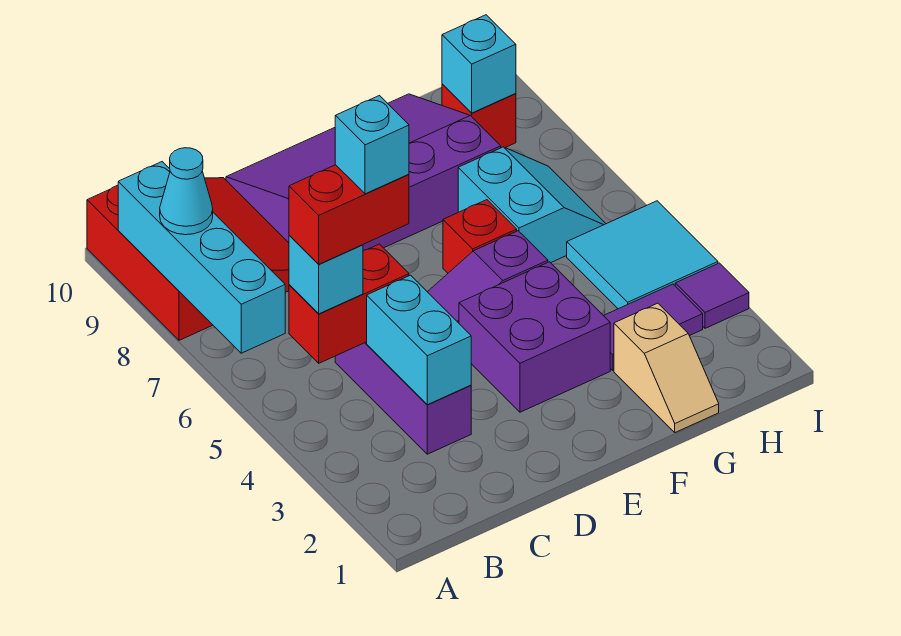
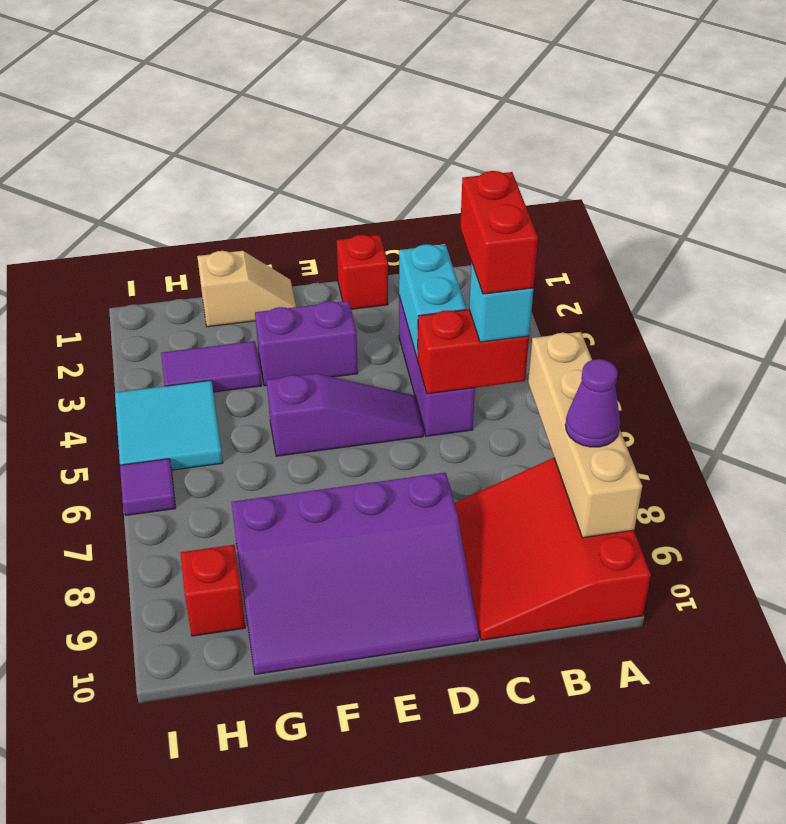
cyan brick A6:A9 level 2 -> tan brick A6:A9 level 2
cyan cone A8 level 3 -> purple cone A8 level 3
red brick B5:C5 level 4 -> red brick B4:B5 level 4
cyan brick C5 level 5 -> none
purple brick E3:F4 level 1 -> purple brick E3:F3 level 1
red brick F6 level 1 -> red brick D1 level 1
tan slope G1:G2 level 1 top 2 -> tan slope F1:G1 level 1 top G
cyan slope G6:H7 level 1 top G -> none
cyan brick H9 level 2 -> none
purple tile I3 level 1 -> purple tile I6 level 1

